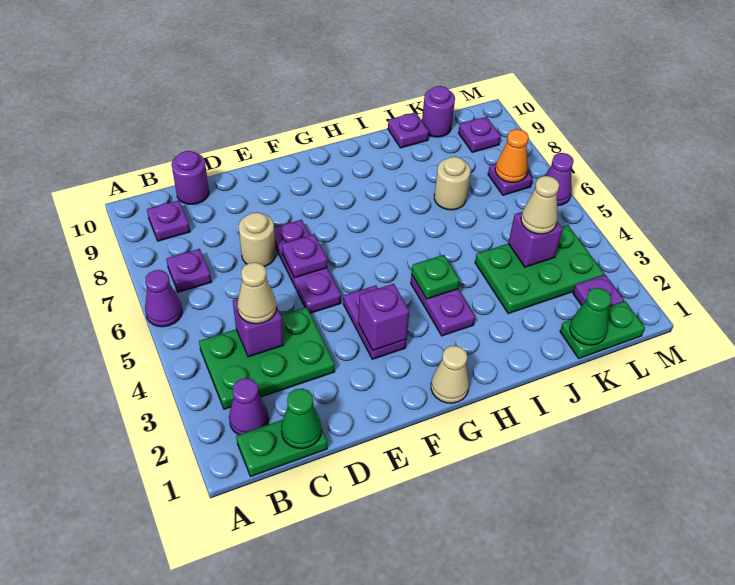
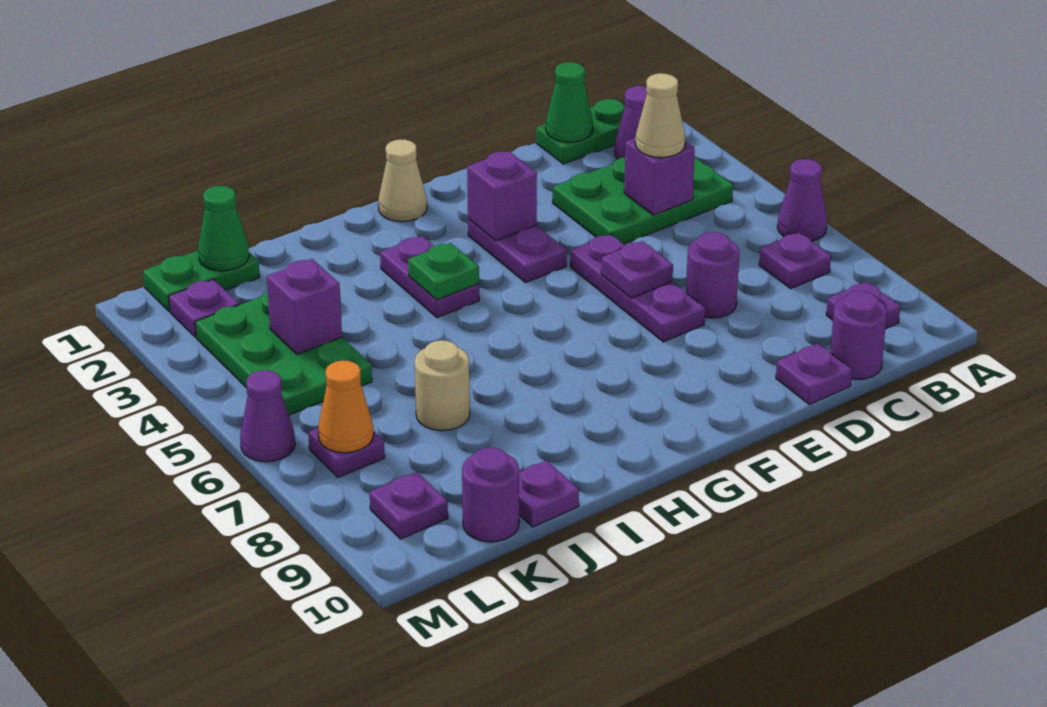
tan round brick D7 level 1 -> purple round brick D7 level 1
none -> purple plate D10 level 1
green plate J3:L4 level 1 -> green plate K3:L5 level 1
tan cone K4 level 3 -> none

